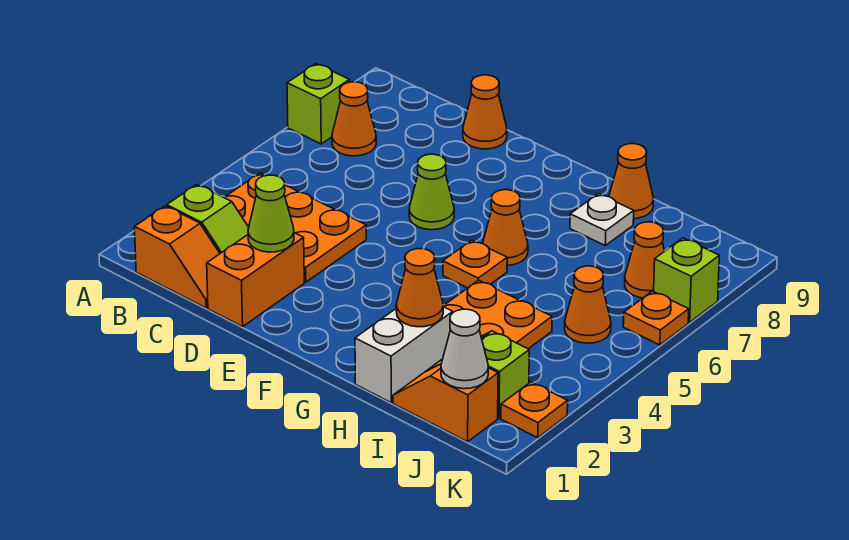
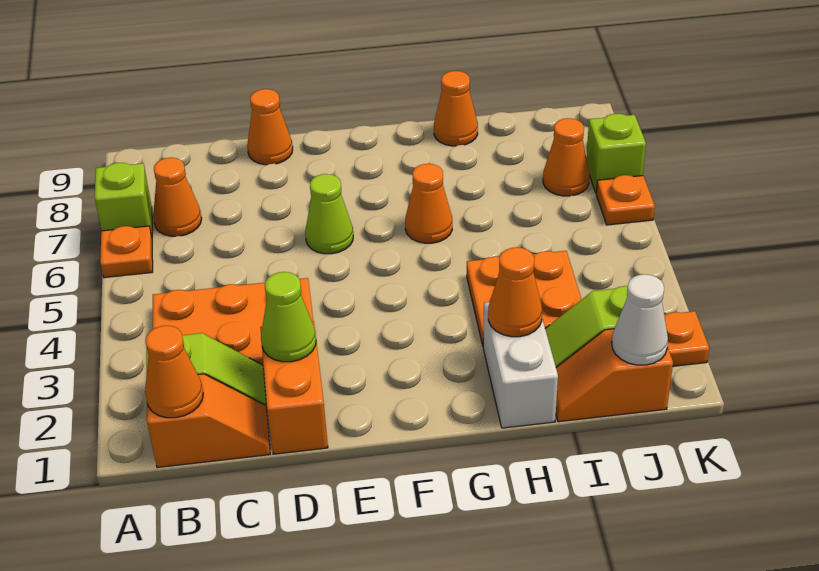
orange plate G5 level 1 -> orange plate A6 level 1
white plate H8 level 1 -> none
orange cone J5 level 1 -> orange cone B1 level 2

